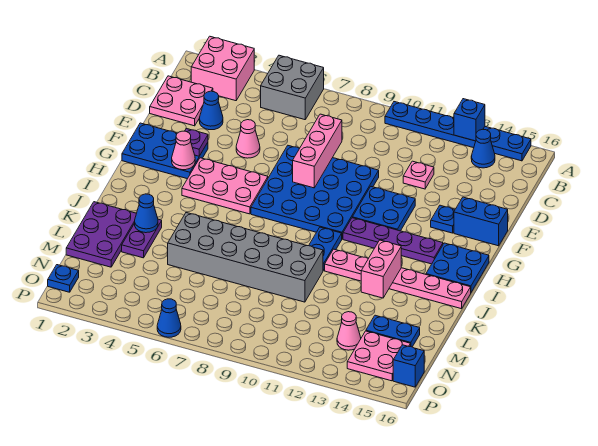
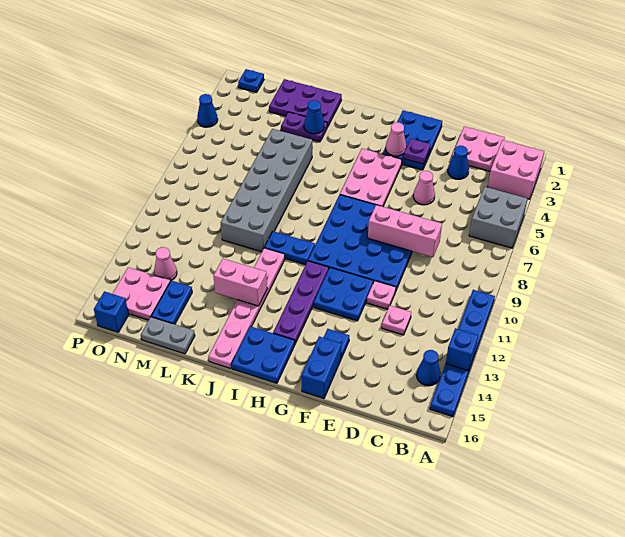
none -> pink plate E11 level 1
none -> grey plate L16:M16 level 1
blue cone P6 level 1 -> blue cone P4 level 1

